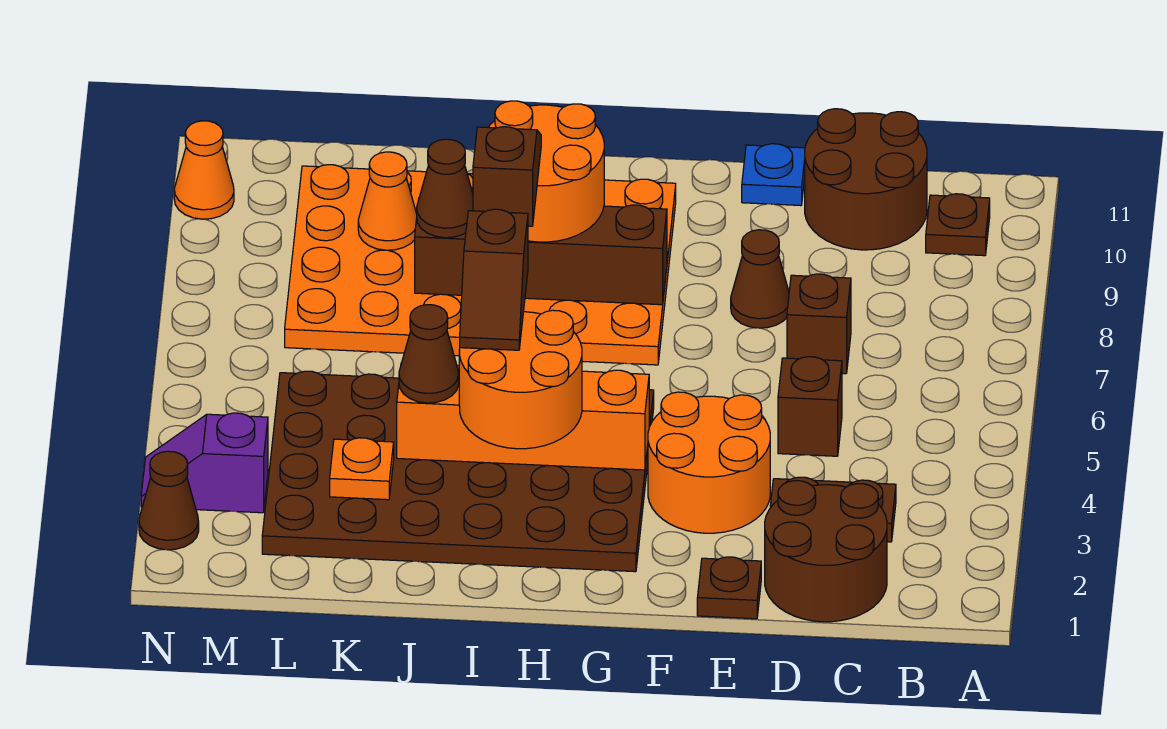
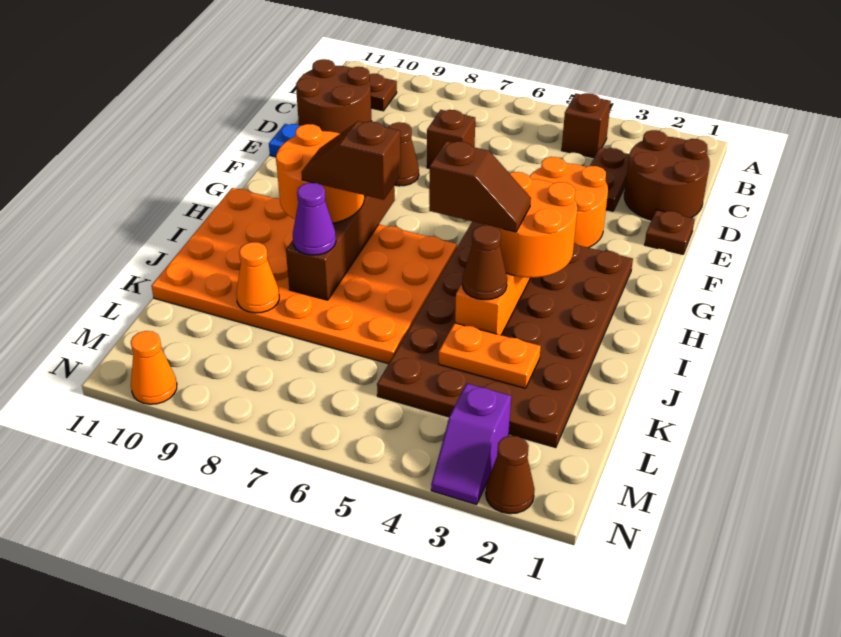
brown brick D5 level 1 -> brown brick B4 level 1
orange plate G7:L10 level 1 -> orange plate H6:K11 level 1
brown cone J8 level 3 -> purple cone J8 level 3
orange plate K3 level 2 -> orange plate K3:K4 level 2

